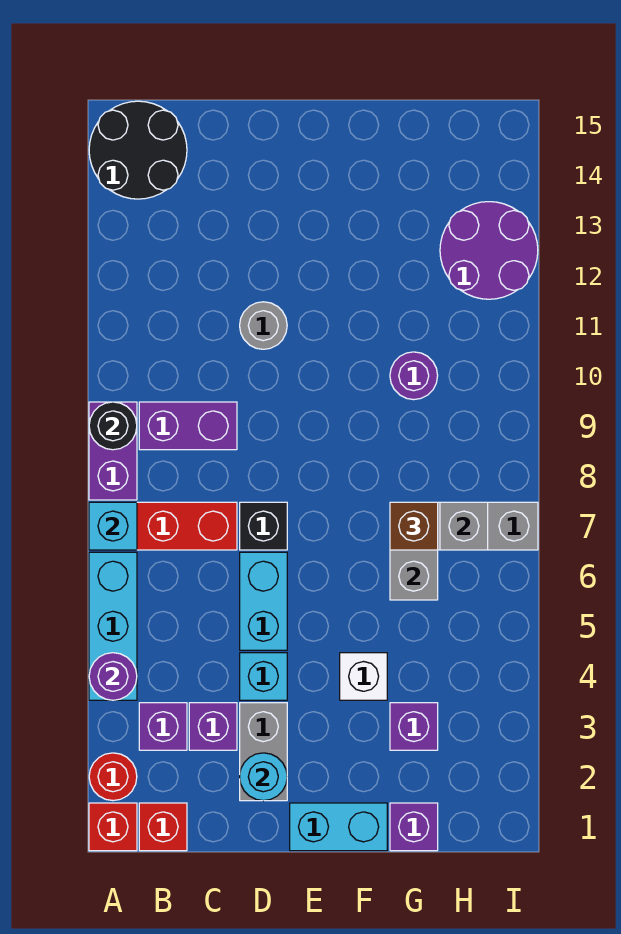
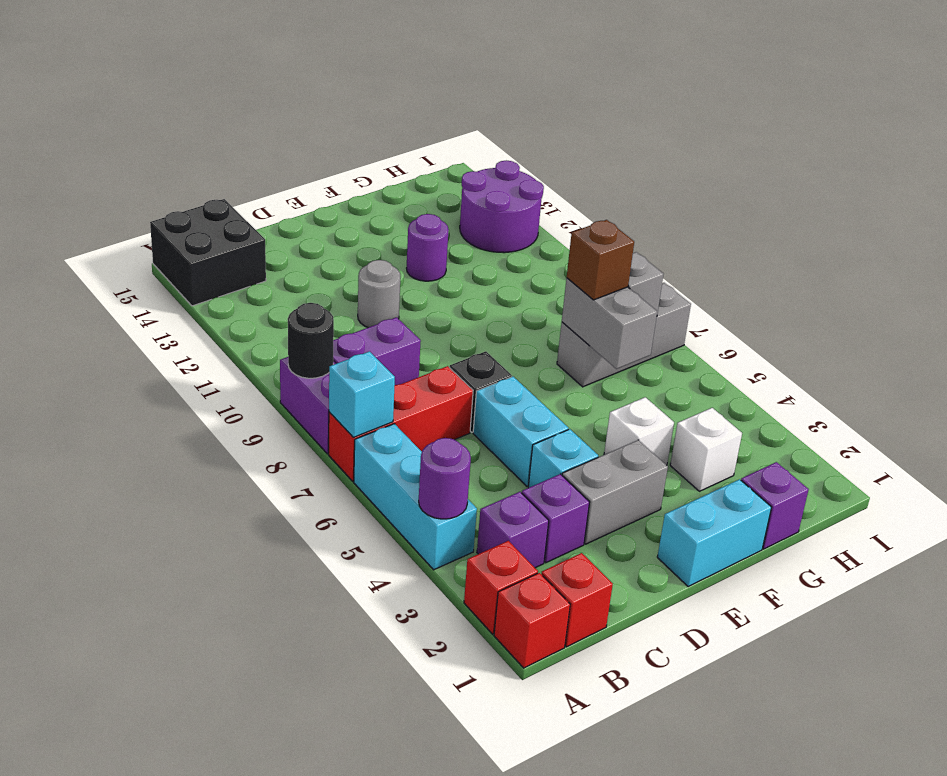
red round brick A2 level 1 -> red brick A2 level 1
black round brick A14:B15 level 1 -> black brick A14:B15 level 1
grey brick D2:D3 level 1 -> grey brick D3:E3 level 1
cyan round brick D2 level 2 -> none
purple brick G3 level 1 -> white brick G3 level 1
purple round brick G10 level 1 -> purple round brick F12 level 1

